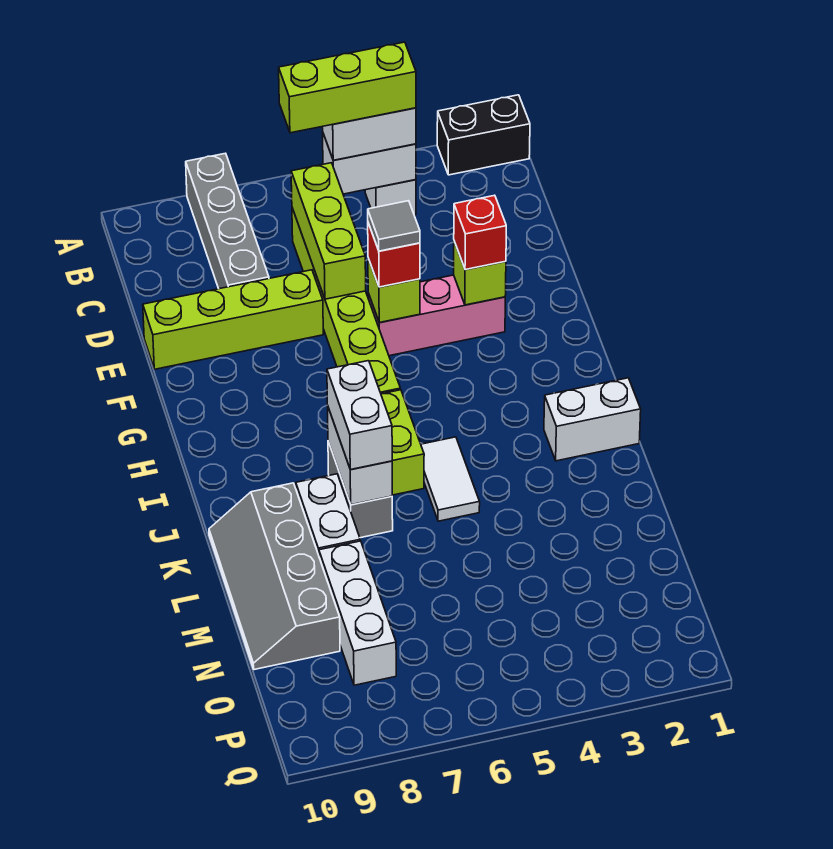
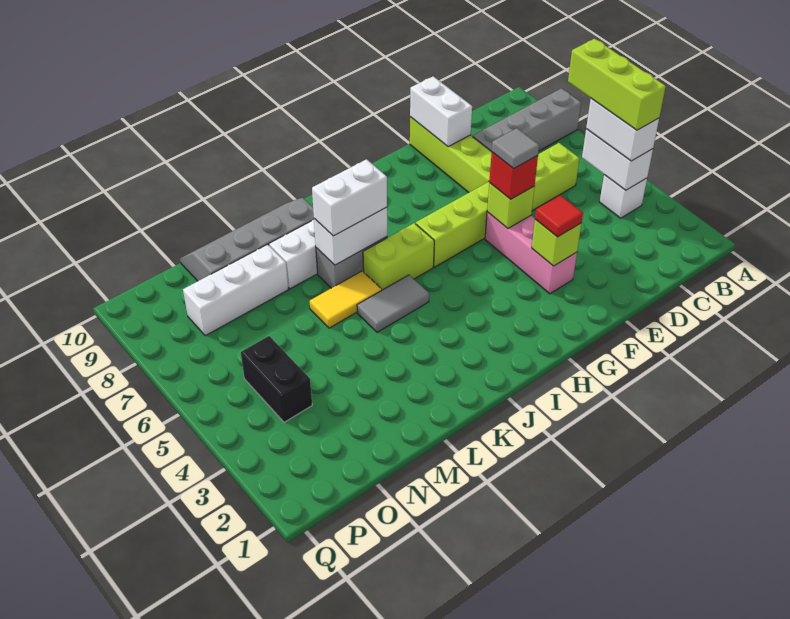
black brick A1:A2 level 1 -> black brick O4:O5 level 1
lime brick C6:E6 level 2 -> none
red brick F3 level 3 -> red tile F3 level 3
white brick J1:J2 level 1 -> white brick E9:E10 level 2
white tile J5:K5 level 1 -> grey tile J5:K5 level 1
none -> yellow tile K6:L6 level 1

